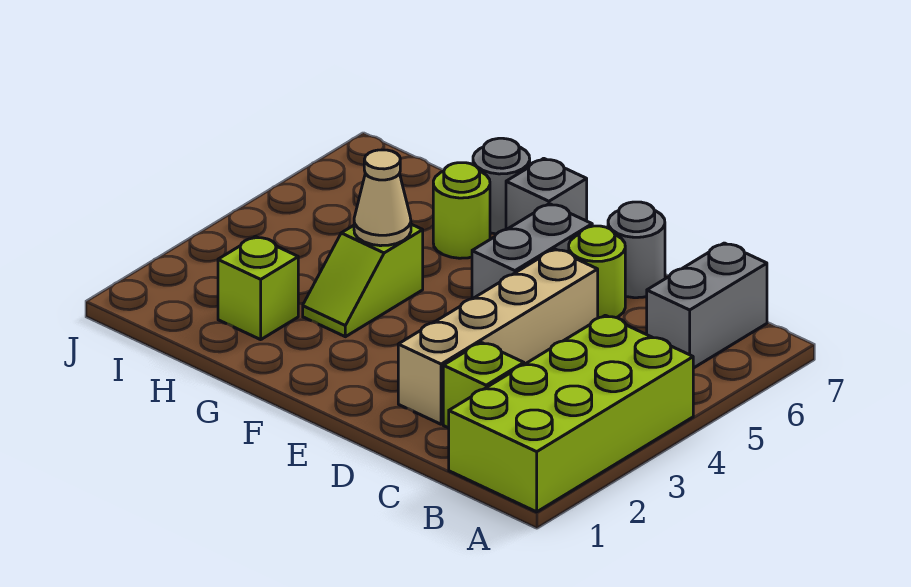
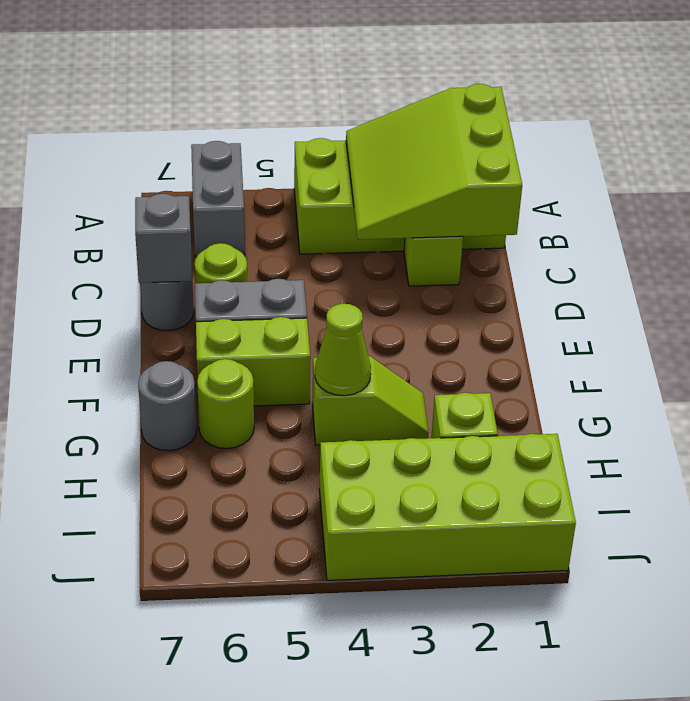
none -> lime slope A1:C3 level 2 top 1
grey brick B6:B7 level 1 -> grey brick A6:B6 level 1
tan brick D2:D5 level 1 -> none
none -> lime brick F5:F6 level 1
grey brick F7 level 1 -> grey brick D7 level 2
tan cone G4 level 2 -> lime cone G4 level 2
none -> lime brick I1:J4 level 1

